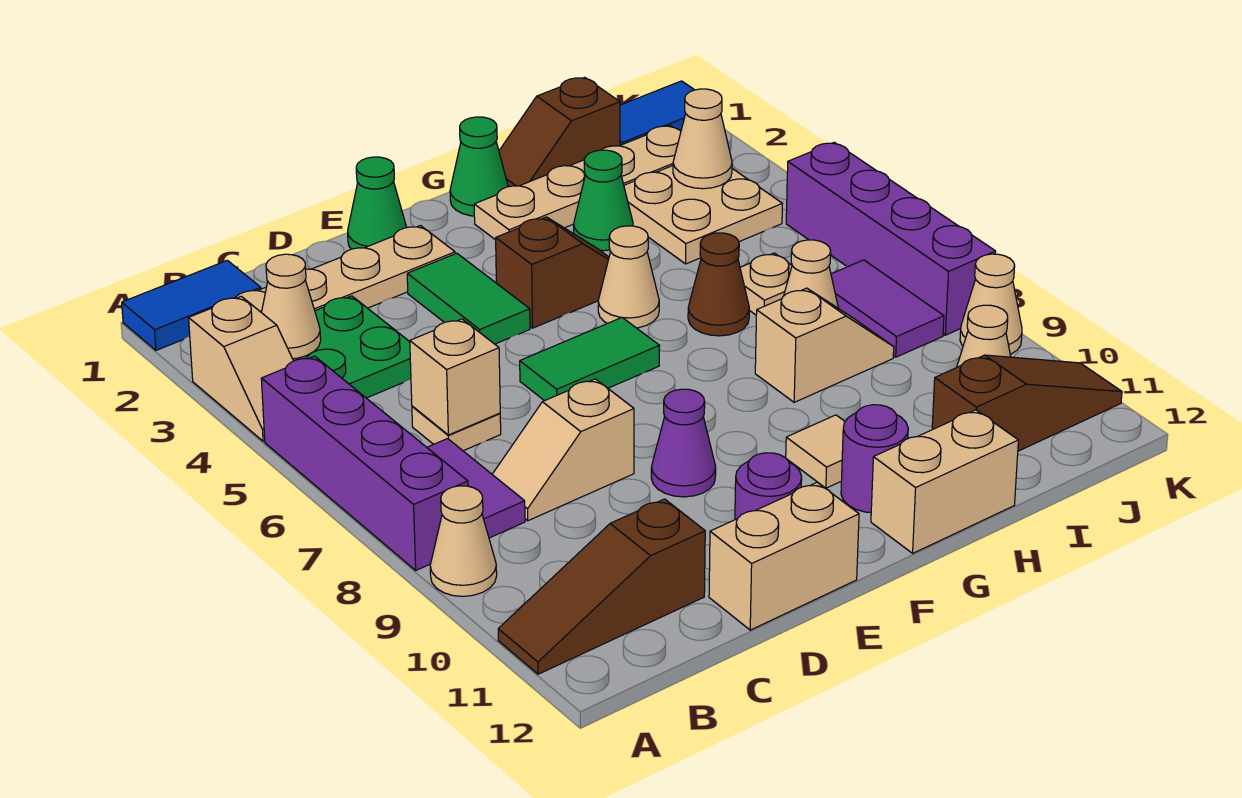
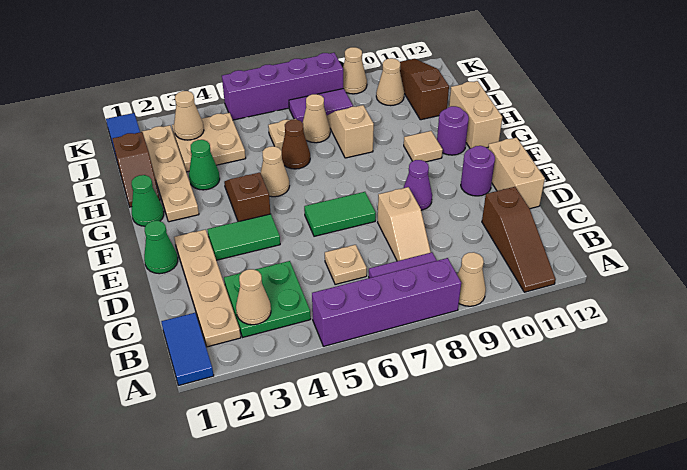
tan slope A3:A4 level 1 top 3 -> none
tan brick C6 level 2 -> none
green tile E6:F6 level 1 -> green tile E6:E7 level 1

